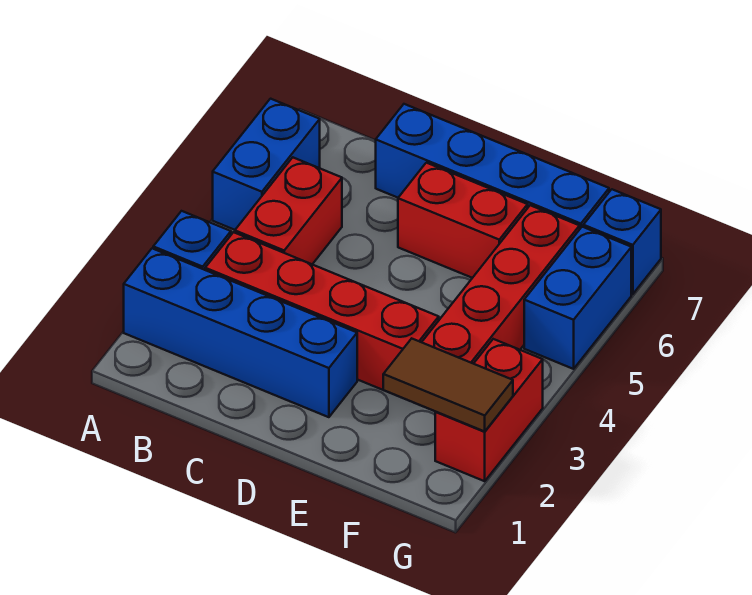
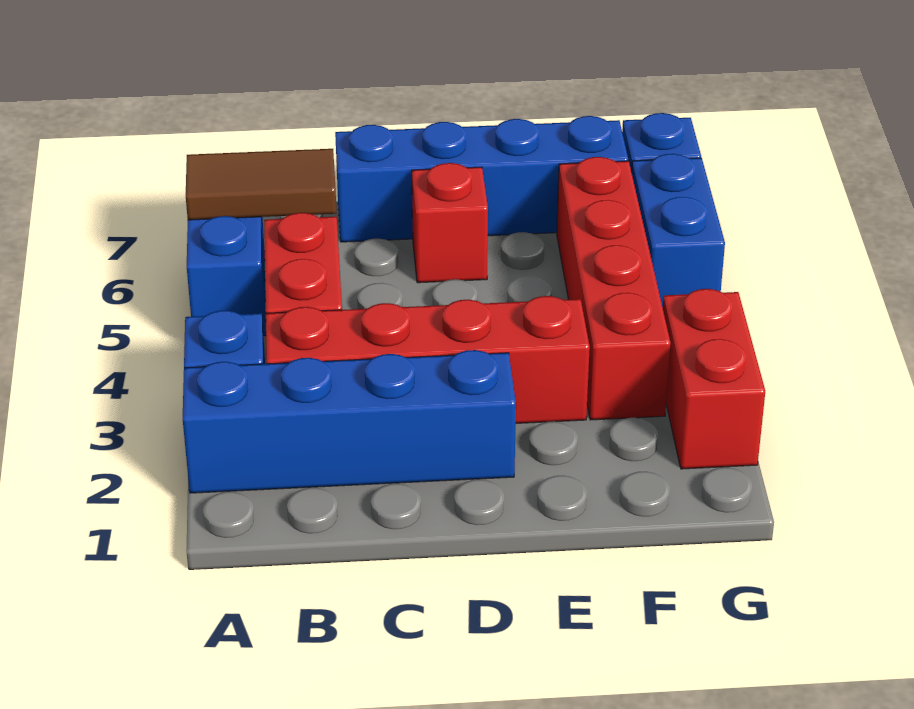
red brick D6:E6 level 1 -> red brick D6 level 1
brown tile F2:G2 level 2 -> brown tile A6:B6 level 2

